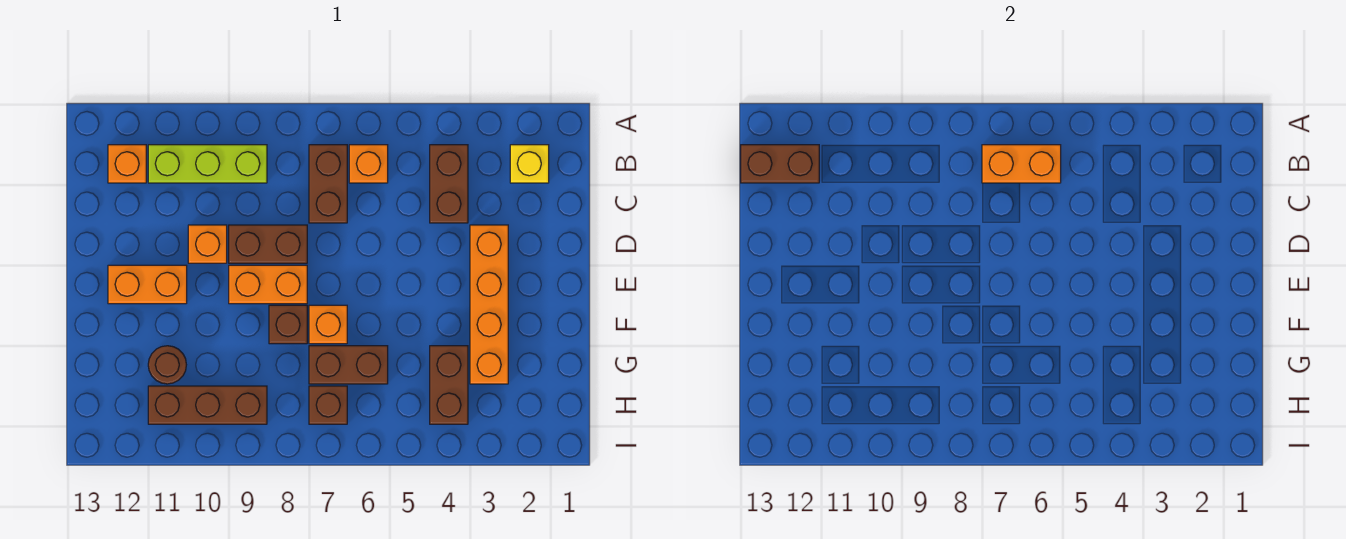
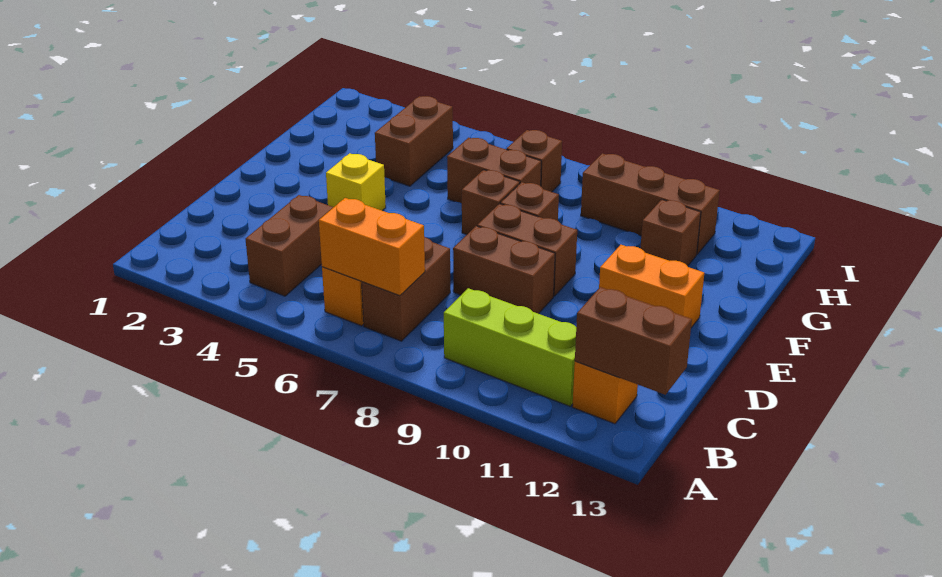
yellow brick B2 level 1 -> yellow brick E4 level 1
orange brick D3:G3 level 1 -> none
orange brick D10 level 1 -> none
orange brick E8:E9 level 1 -> brown brick E8:E9 level 1
orange brick F7 level 1 -> brown brick F7 level 1
brown round brick G11 level 1 -> brown brick G11 level 1

